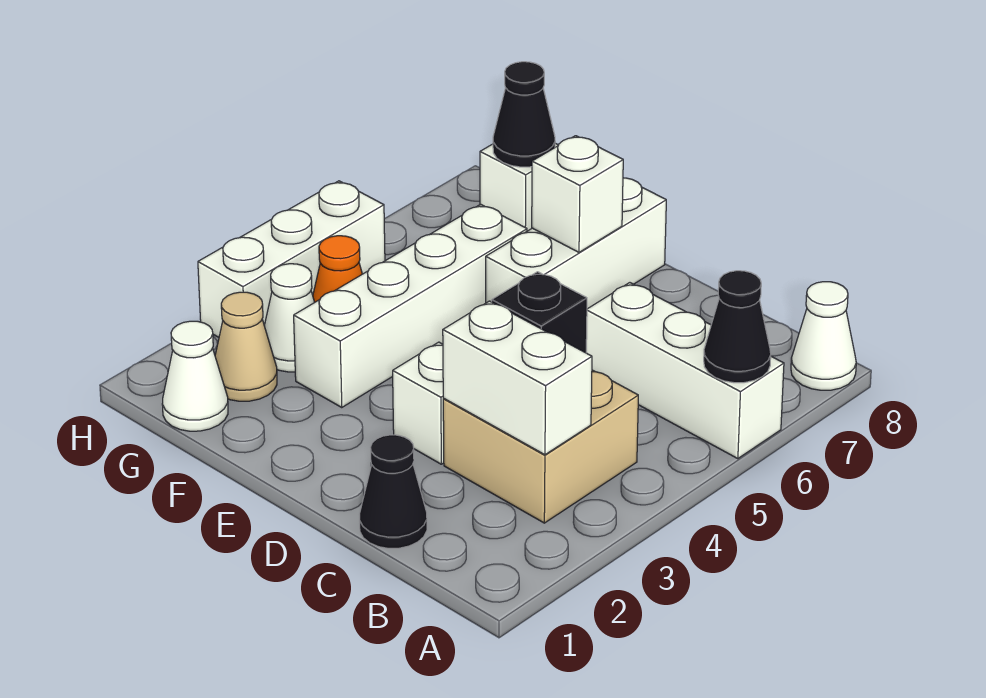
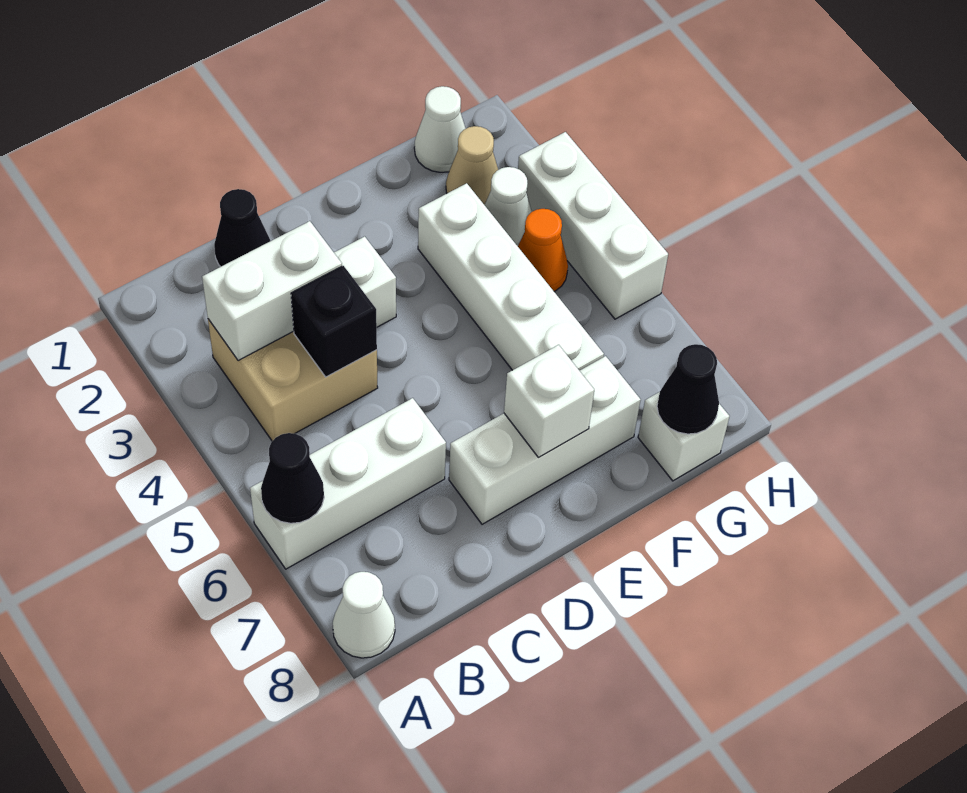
white brick E6:E8 level 1 -> white brick D7:F7 level 1

